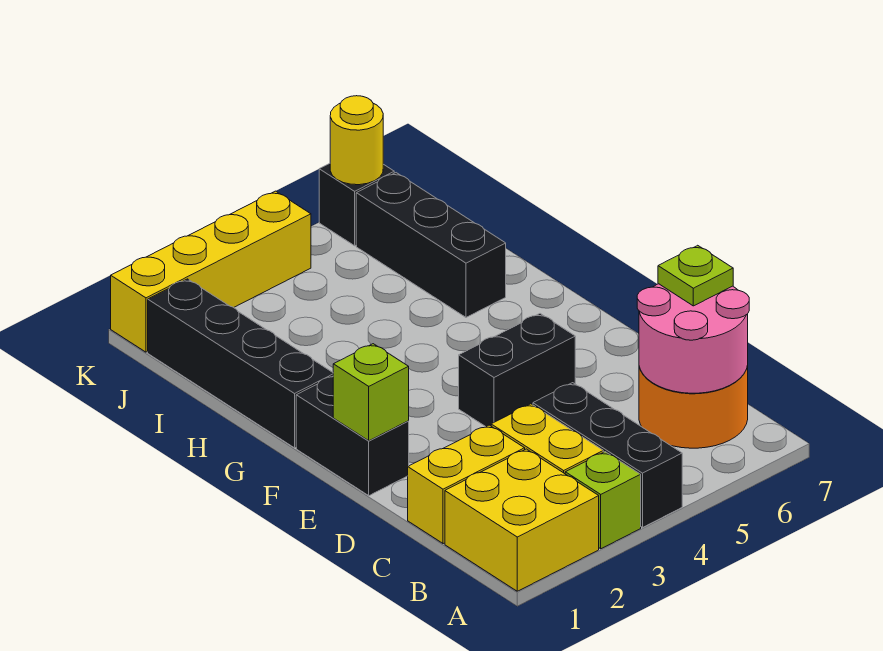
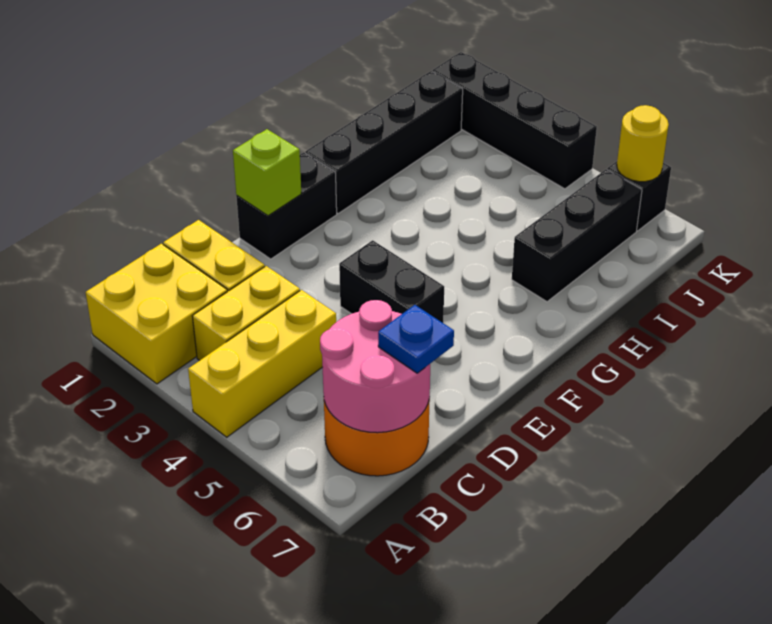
lime brick A3 level 1 -> none
black brick A4:C4 level 1 -> yellow brick A4:C4 level 1
lime plate C7 level 3 -> blue plate C7 level 3
yellow brick K1:K4 level 1 -> black brick K1:K4 level 1

